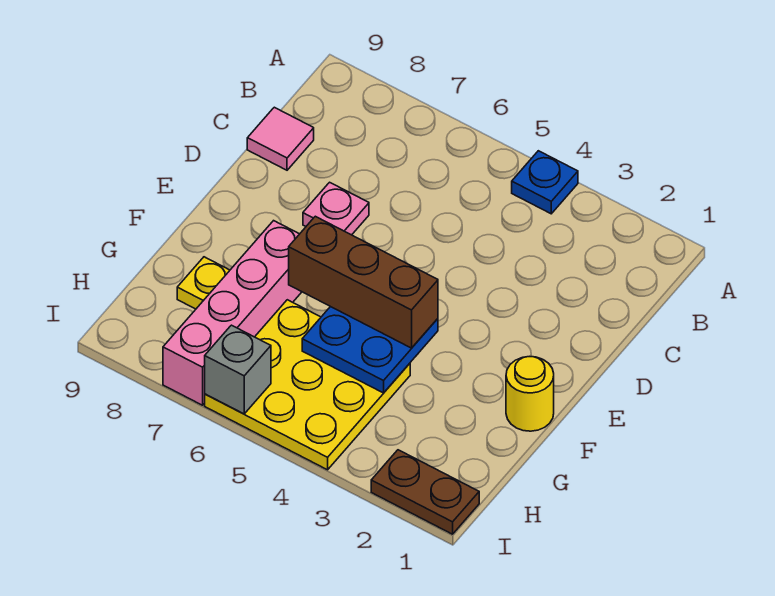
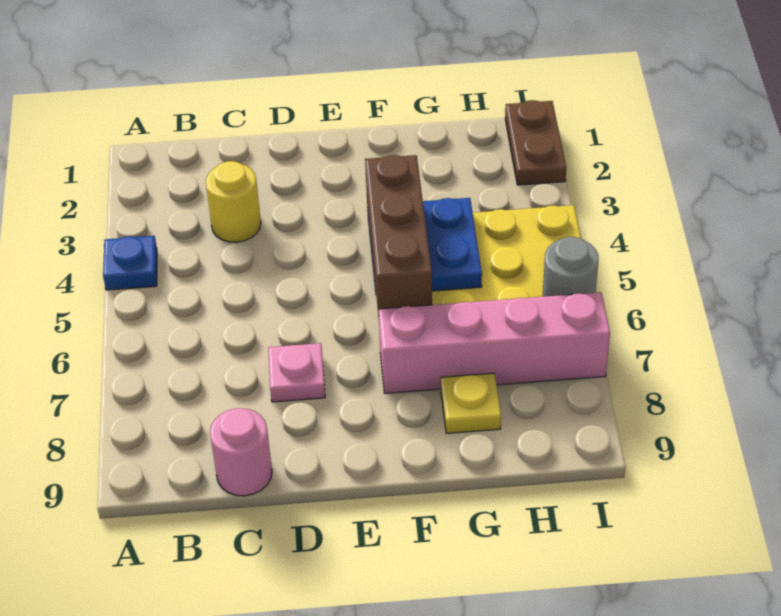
pink tile C9 level 1 -> pink round brick C9 level 1
yellow round brick F1 level 1 -> yellow round brick C3 level 1
grey brick I6 level 2 -> grey round brick I6 level 2

